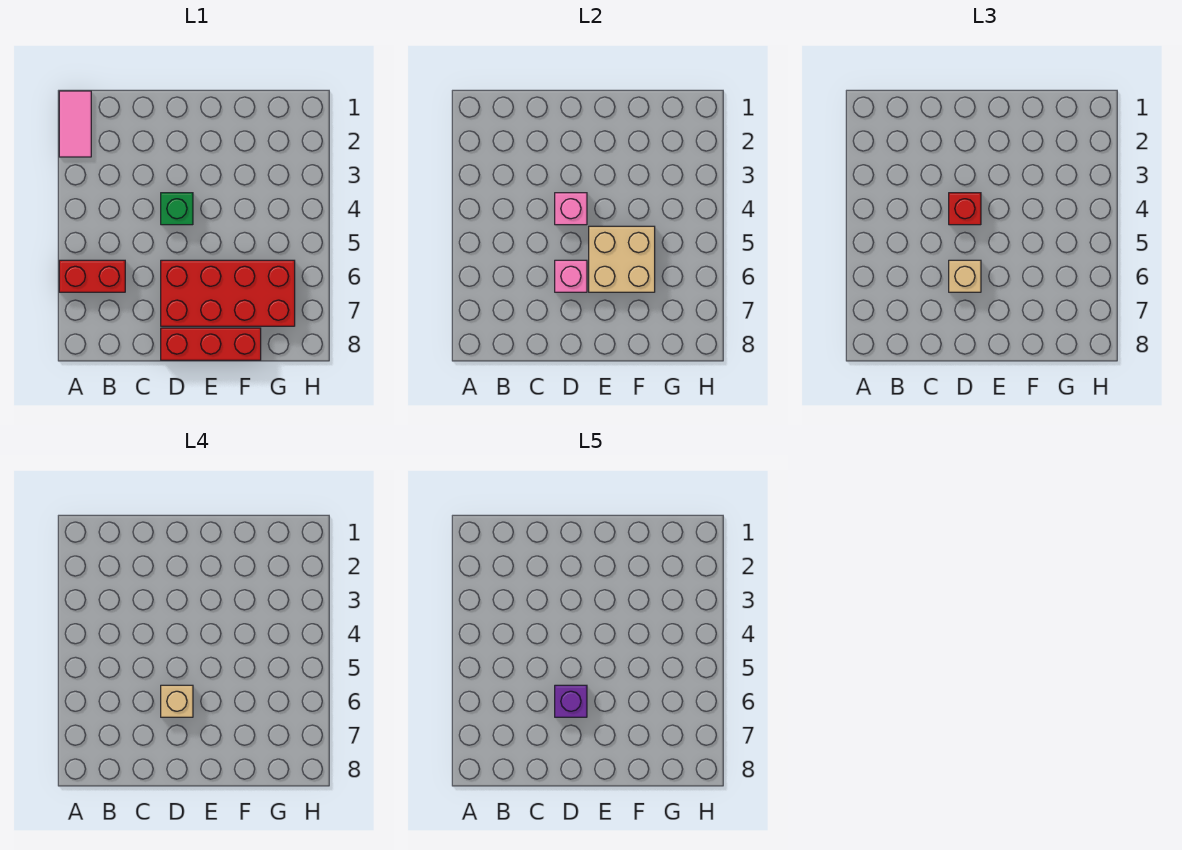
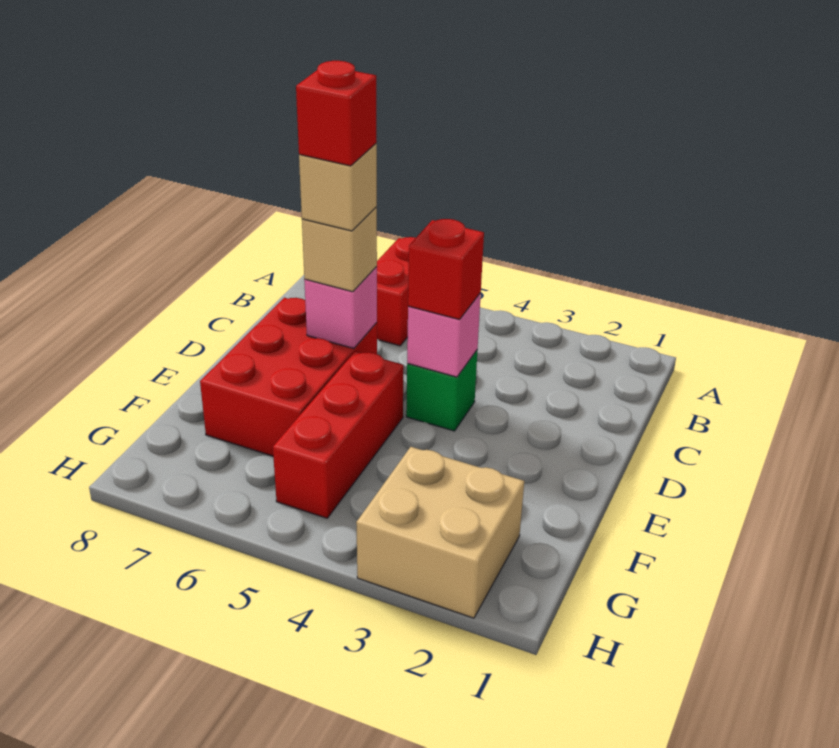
pink tile A1:A2 level 1 -> none
red brick D6:G7 level 1 -> red brick D6:F7 level 1
purple brick D6 level 5 -> red brick D6 level 5
red brick D8:F8 level 1 -> red brick E5:G5 level 1
tan brick E5:F6 level 2 -> tan brick G2:H3 level 1

